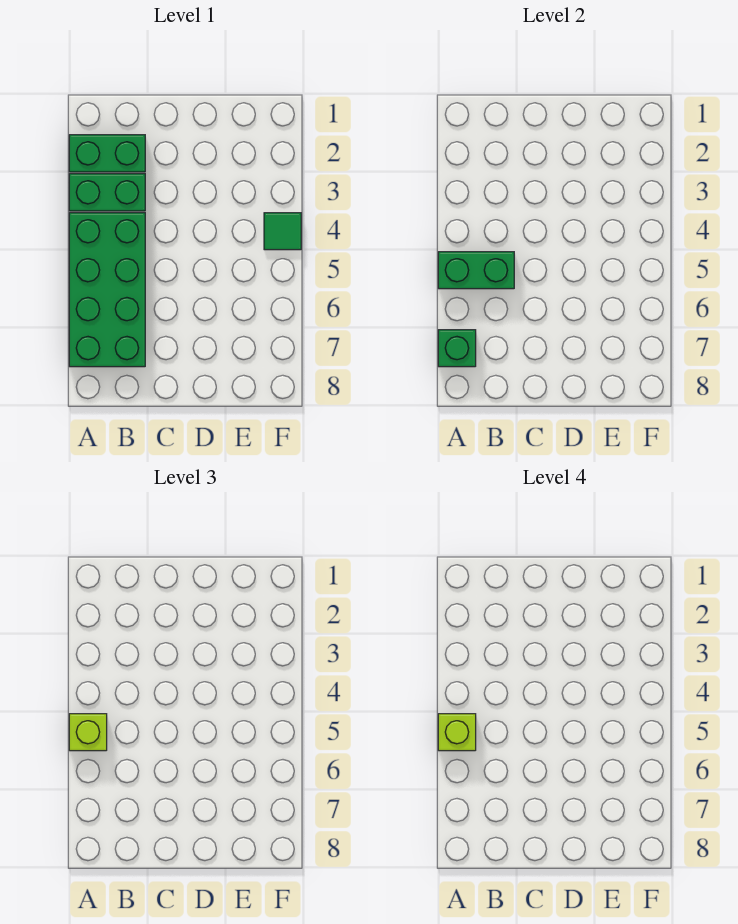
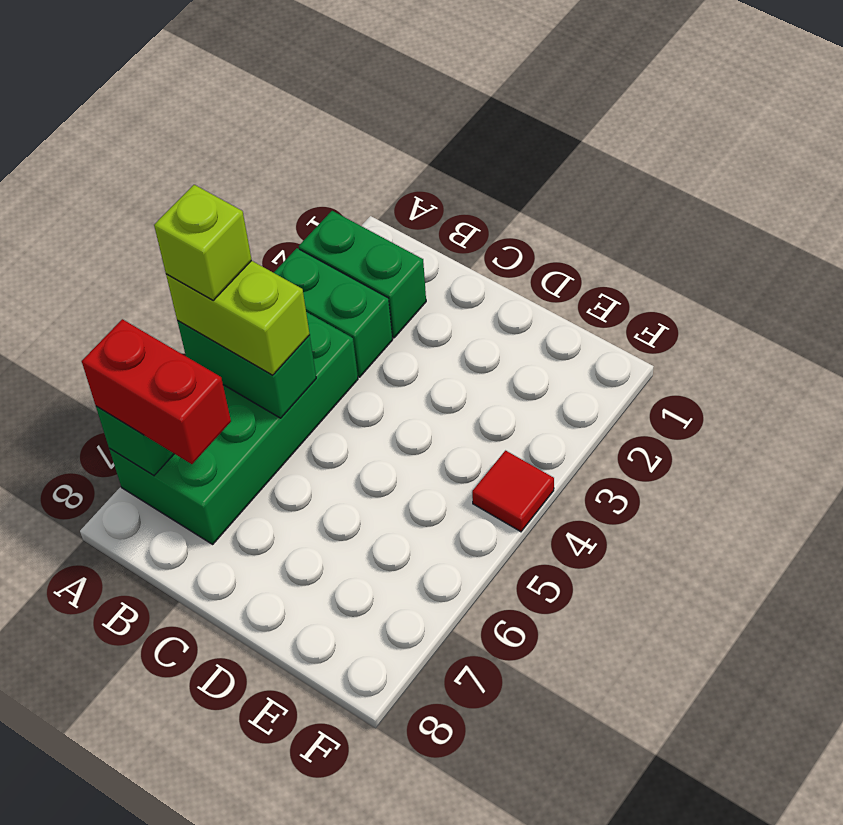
lime brick A5 level 3 -> lime brick A5:B5 level 3
none -> red brick A7:B7 level 3
green tile F4 level 1 -> red tile F4 level 1

